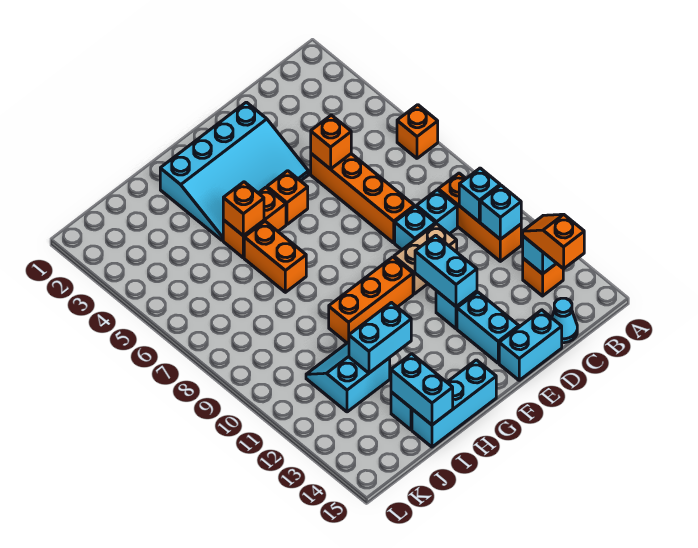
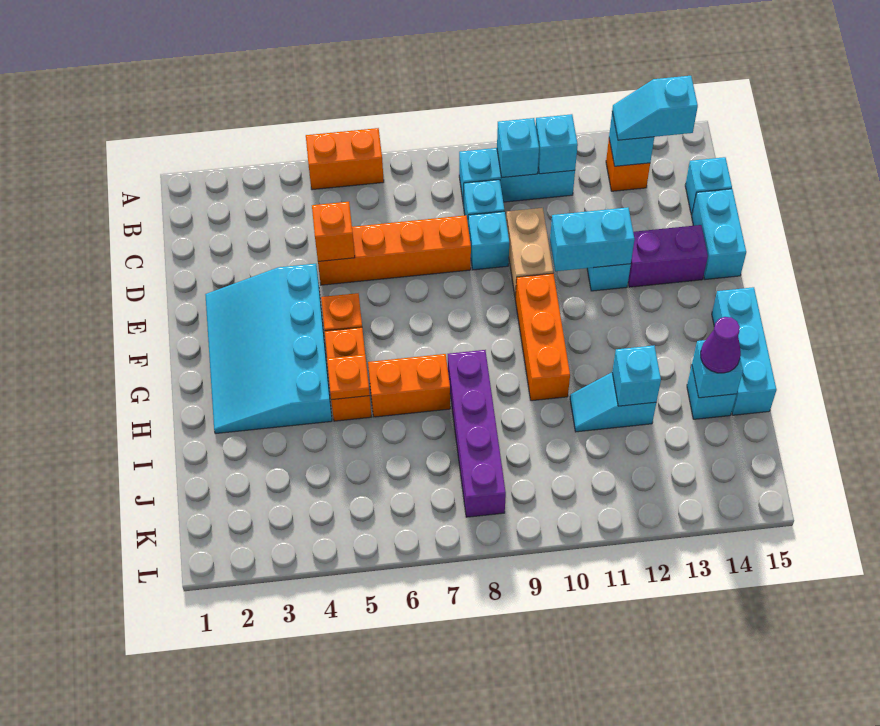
orange brick A6 level 1 -> orange brick A5:A6 level 1
orange brick B9:B11 level 1 -> cyan brick B9:B11 level 1
orange slope B13:B14 level 3 top 14 -> cyan slope B13:B14 level 3 top 14
cyan cone C15 level 1 -> cyan brick C15 level 1
cyan slope E2:H4 level 1 top 2 -> cyan slope E2:H4 level 1 top 4
cyan brick E13:E14 level 1 -> purple brick E13:E14 level 1
orange brick H5 level 2 -> orange plate H5 level 2
none -> purple brick H8:K8 level 1
cyan brick H12:I12 level 2 -> cyan brick I12 level 2
cyan slope I11:J12 level 1 top 12 -> cyan slope I11:I12 level 1 top 12
cyan brick I14:I15 level 2 -> cyan brick I14 level 2
none -> purple cone I14 level 3

